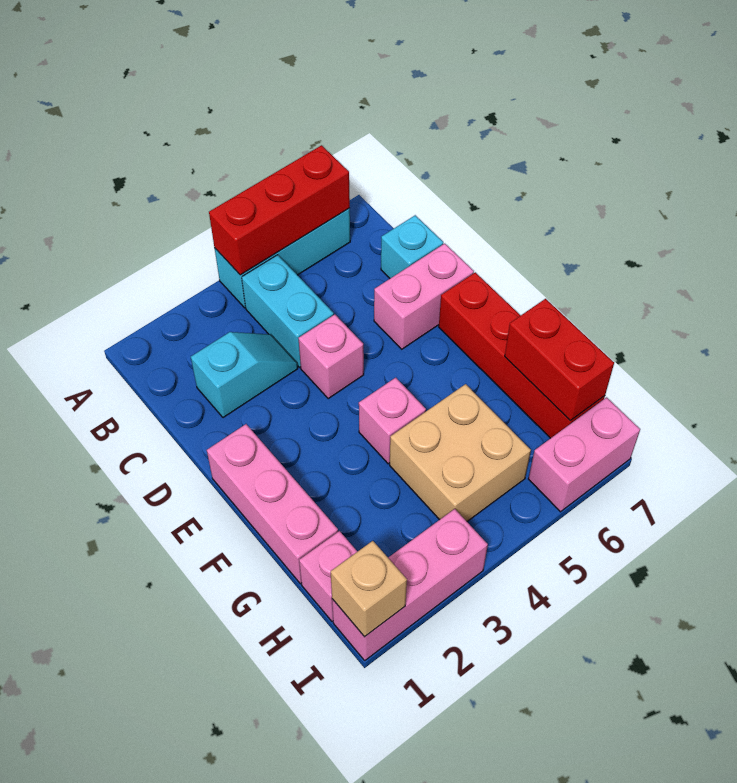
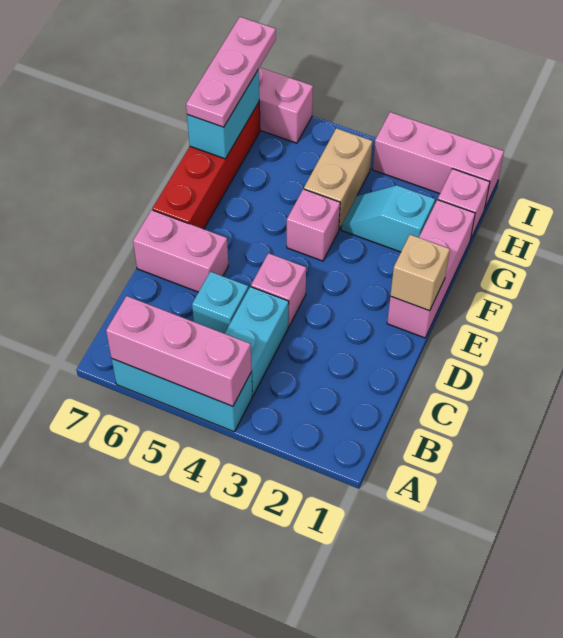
red brick A4:A6 level 2 -> pink brick A4:A6 level 2
cyan slope C2:C3 level 1 top 2 -> cyan slope G2:G3 level 1 top 2
cyan brick C7 level 1 -> cyan brick C5 level 1
tan brick G4:H5 level 1 -> tan brick G4:H4 level 1
red brick G7:H7 level 2 -> cyan brick G7:H7 level 2
none -> pink plate G7:I7 level 3
tan brick I1 level 2 -> tan brick E1 level 2

